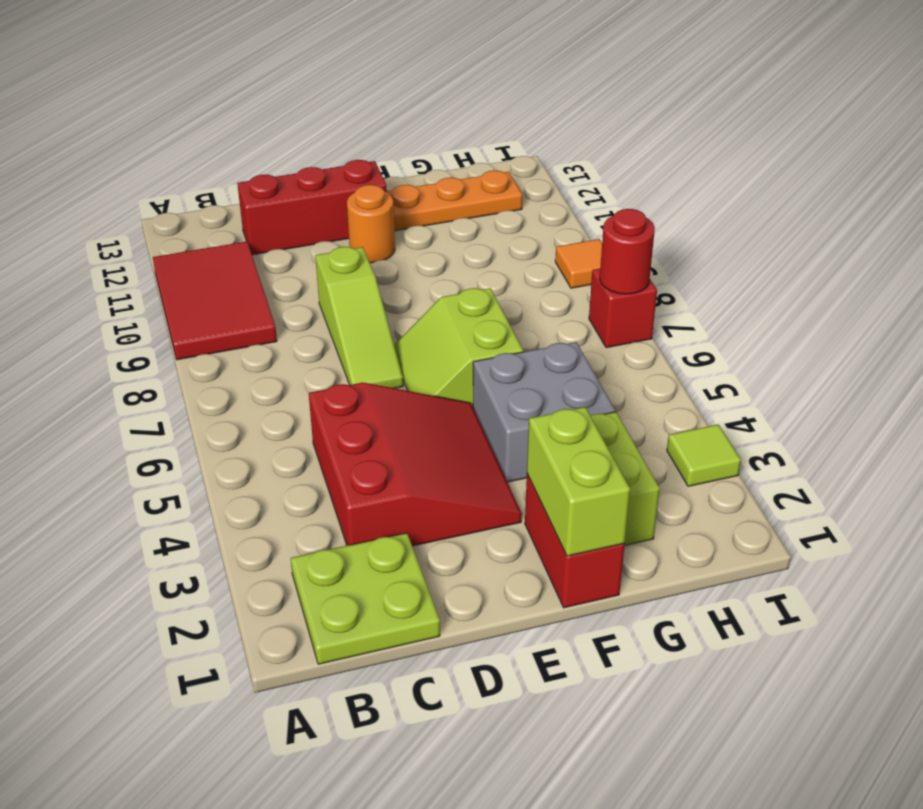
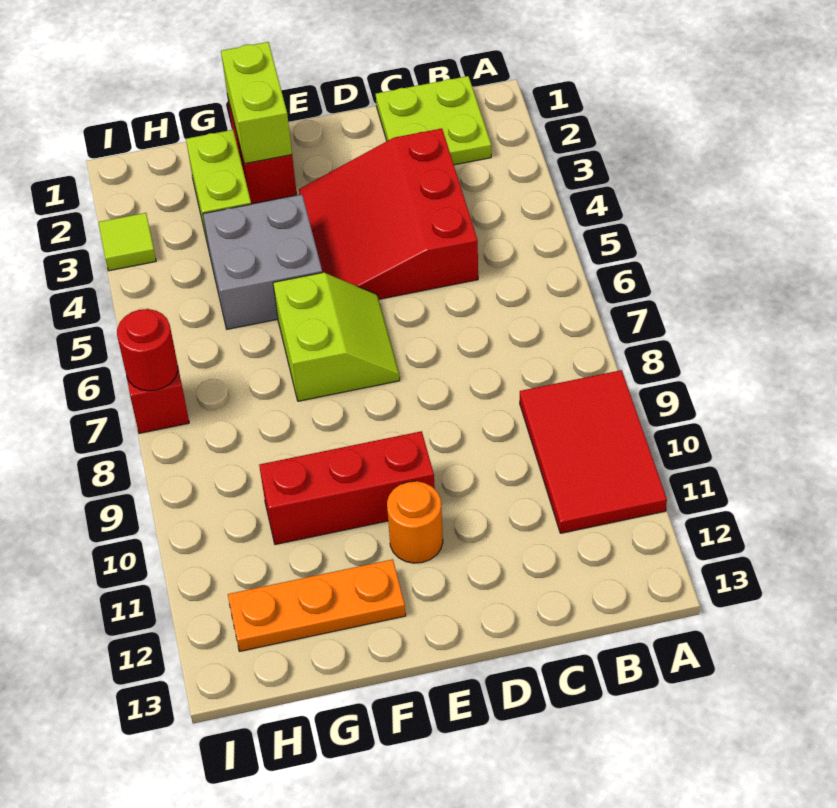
red brick C12:E12 level 1 -> red brick E10:G10 level 1
lime slope D7:D9 level 1 top 9 -> none
orange tile I9 level 1 -> none

